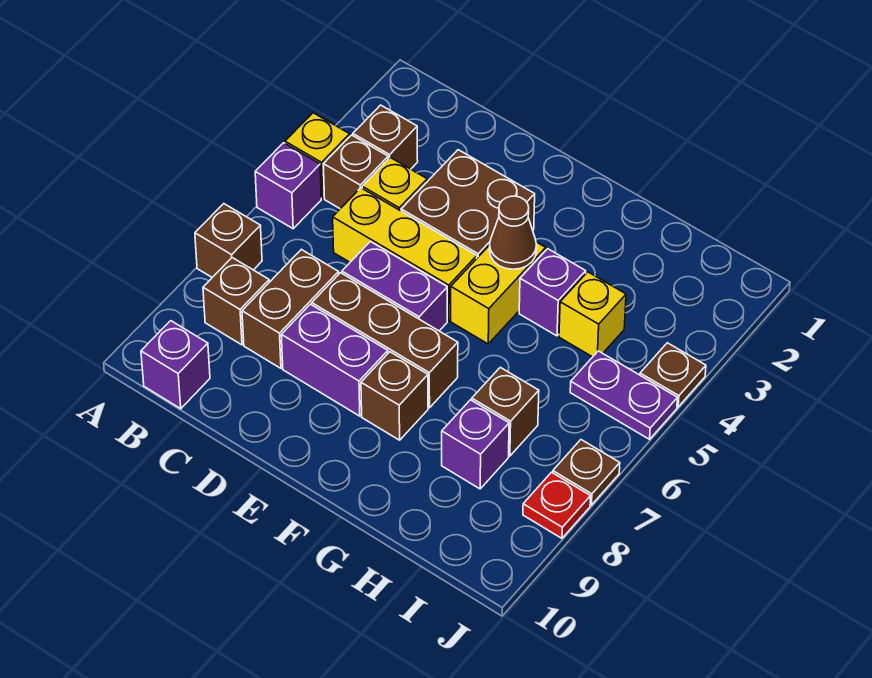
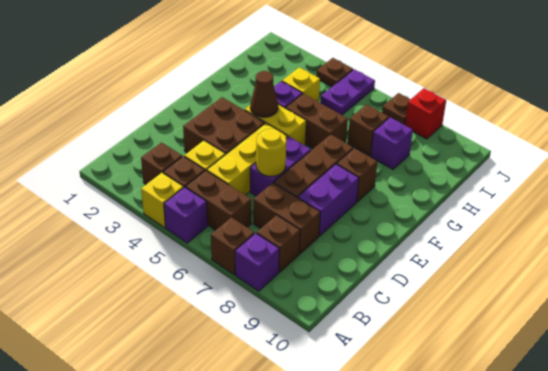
none -> brown brick B5:B6 level 1
purple brick B10 level 1 -> purple brick A8 level 1
none -> yellow round brick D6 level 2
none -> brown brick G5:G6 level 1
red plate J8 level 1 -> red brick J8 level 1

